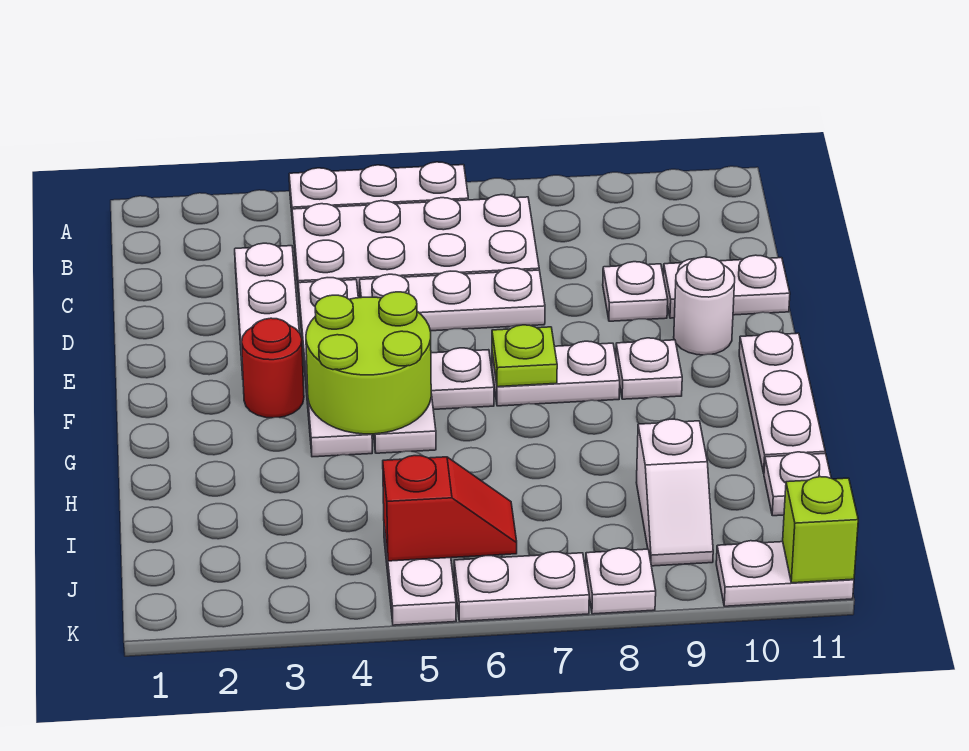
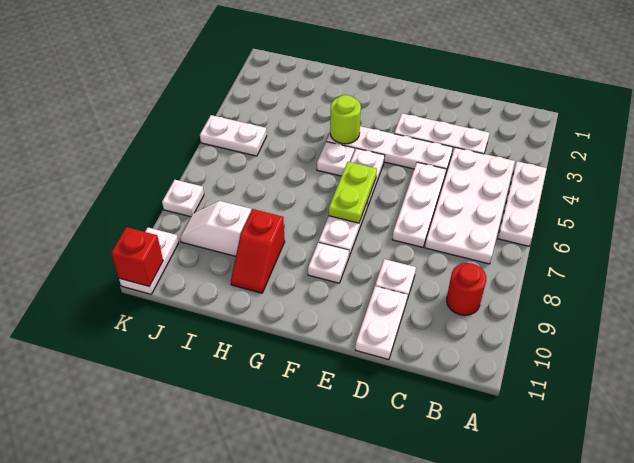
white round brick E10 level 1 -> none
red round brick F3 level 1 -> red round brick B9 level 1
lime round brick F4:G5 level 2 -> lime round brick G4 level 2
lime plate F7 level 2 -> lime plate F6:F7 level 2
white plate F11:H11 level 1 -> none
white plate I11 level 1 -> none
red slope J5:J6 level 2 top 5 -> red slope H9:H10 level 1 top 9
white plate K6:K7 level 1 -> none
lime brick K11 level 2 -> red brick K11 level 2

